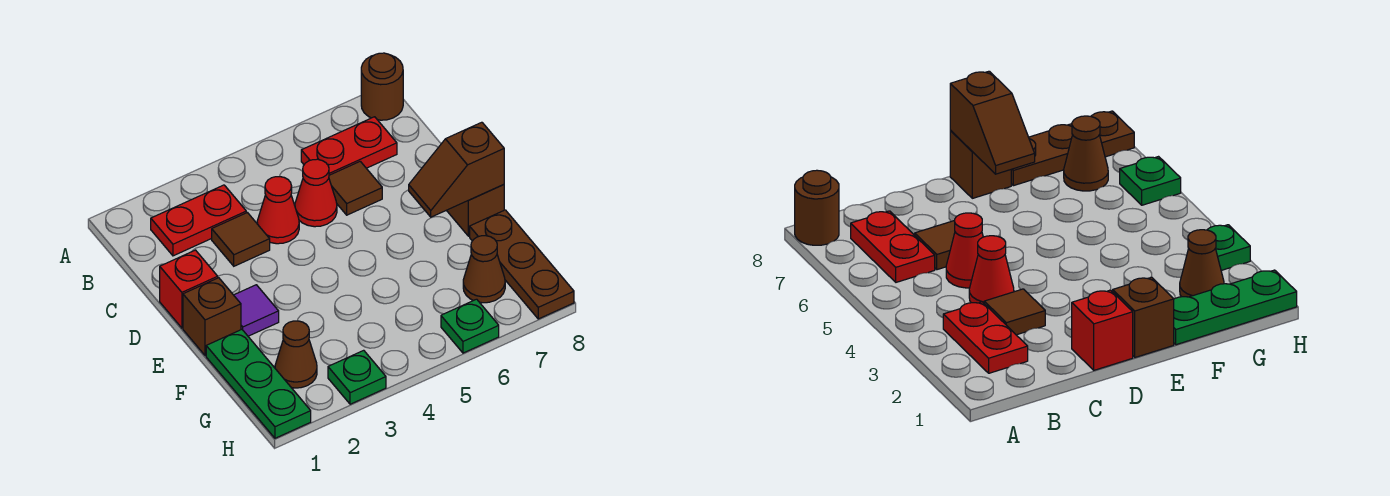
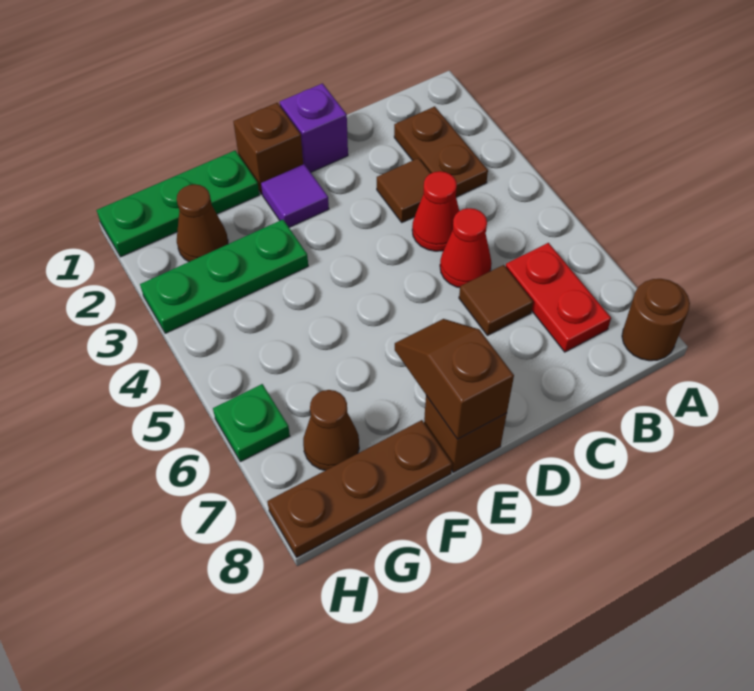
red plate B2:B3 level 1 -> brown plate B2:B3 level 1
red brick D1 level 1 -> purple brick D1 level 1
green plate H3 level 1 -> green plate F3:H3 level 1

